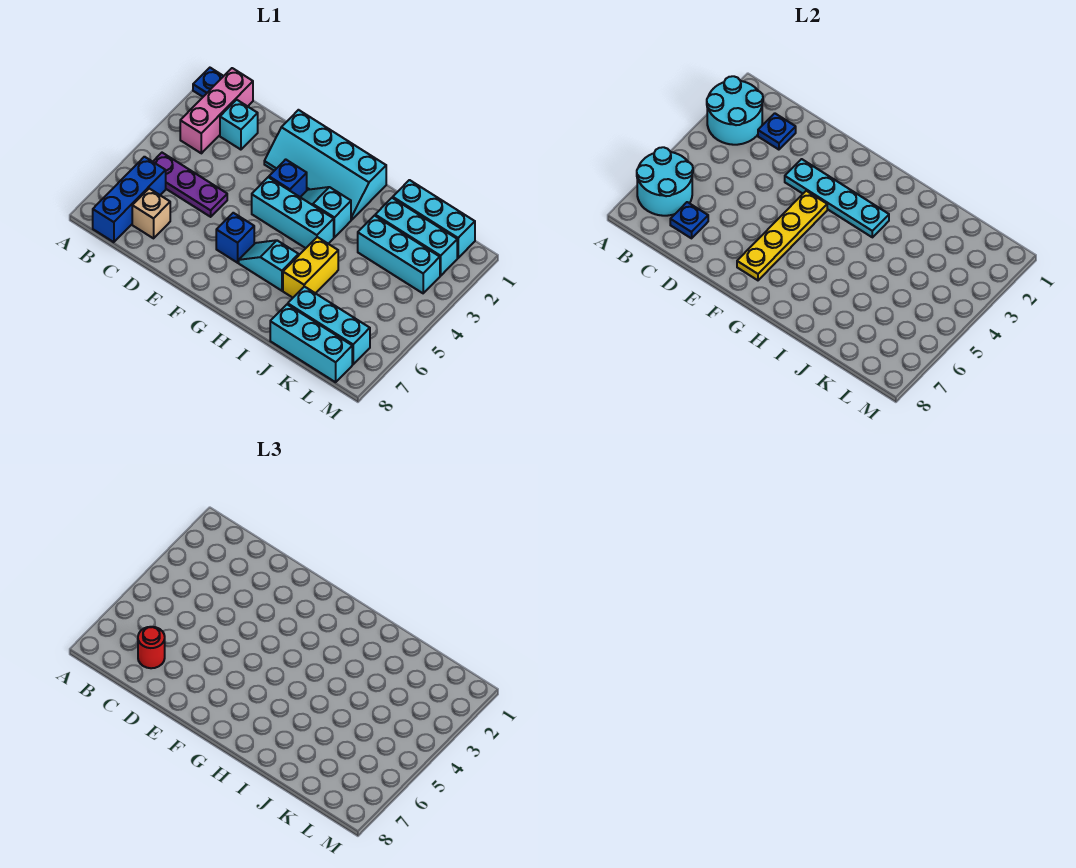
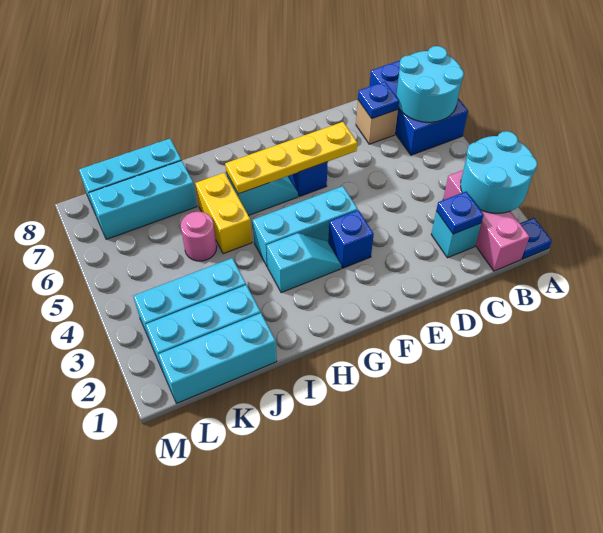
purple plate B5:D5 level 1 -> none
blue brick B6:B8 level 1 -> blue brick A6:B8 level 1
red round brick C7 level 3 -> none
cyan slope E1:H2 level 1 top 1 -> none
cyan plate E3:H3 level 2 -> none
yellow plate F4:F7 level 2 -> yellow plate E6:H6 level 2
none -> pink round brick J5 level 1

